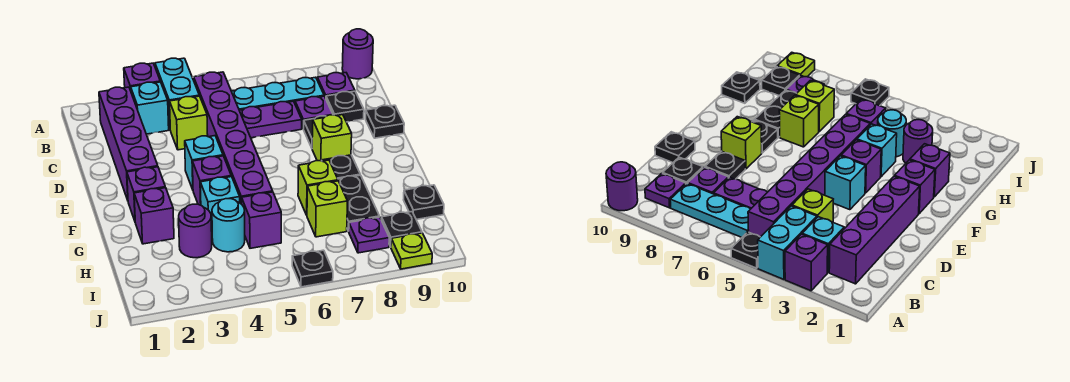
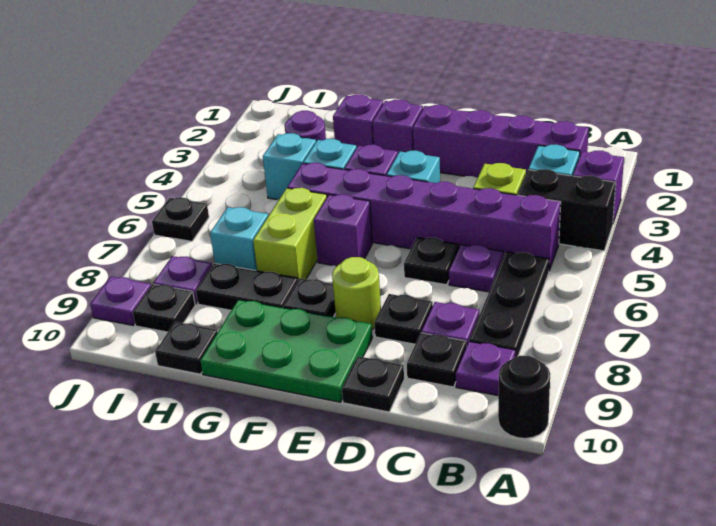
cyan brick A4:B4 level 1 -> black brick A4:B4 level 1
black plate A5 level 1 -> black plate D6 level 1
purple round brick A10 level 1 -> black round brick A10 level 1
cyan plate B6:B8 level 1 -> black plate B6:B8 level 1
purple plate C6:C7 level 1 -> purple plate C6 level 1
lime brick E8 level 1 -> lime round brick E8 level 1
none -> green plate E9:G10 level 1
lime brick G7 level 1 -> lime brick G6:G7 level 1
cyan round brick H4 level 1 -> cyan brick H4 level 1
purple brick H5 level 1 -> purple brick F6 level 1
lime brick H7 level 1 -> cyan brick H7 level 1
lime plate J9 level 1 -> purple plate J9 level 1

